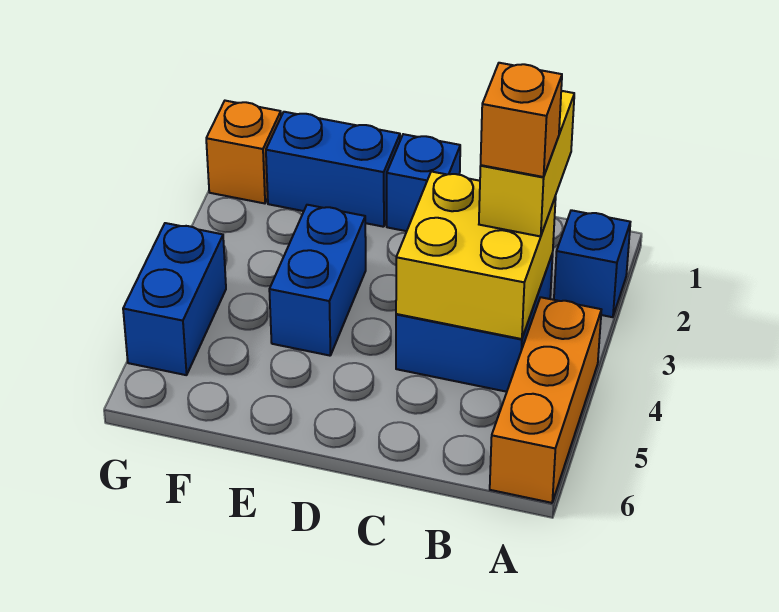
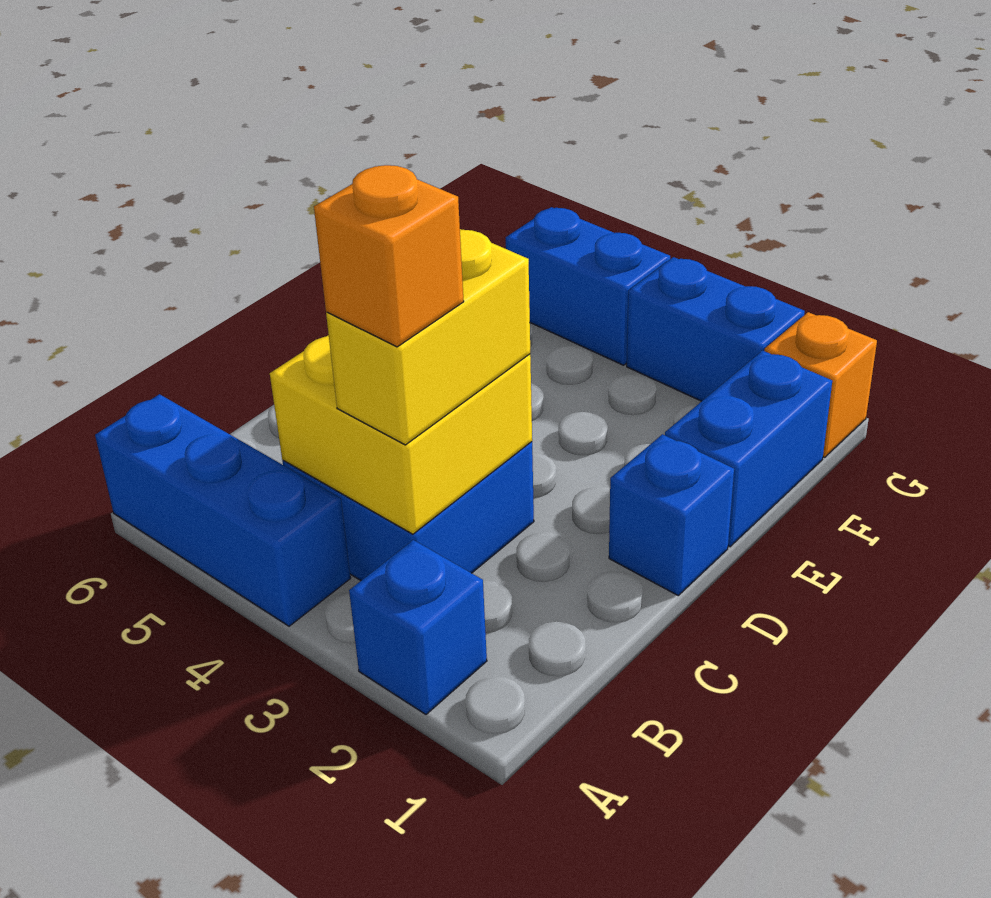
orange brick A4:A6 level 1 -> blue brick A4:A6 level 1
yellow brick B2:B3 level 3 -> yellow brick B3:C3 level 3
blue brick E3:E4 level 1 -> blue brick G2:G3 level 1

